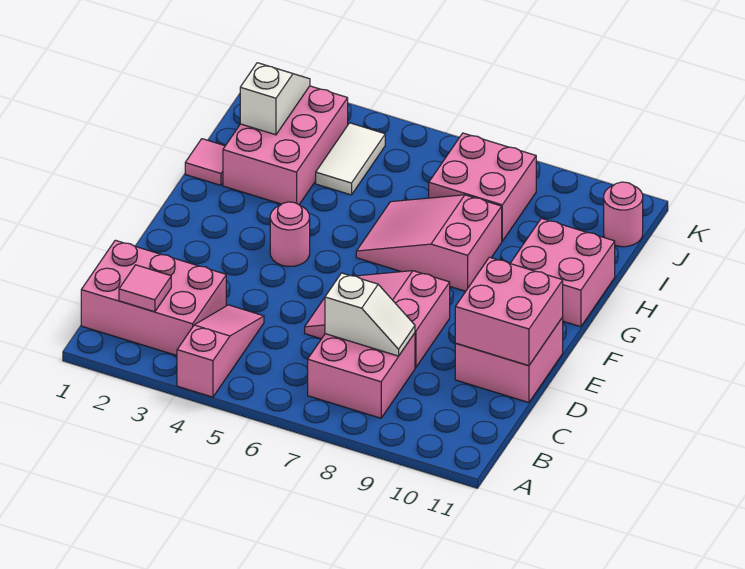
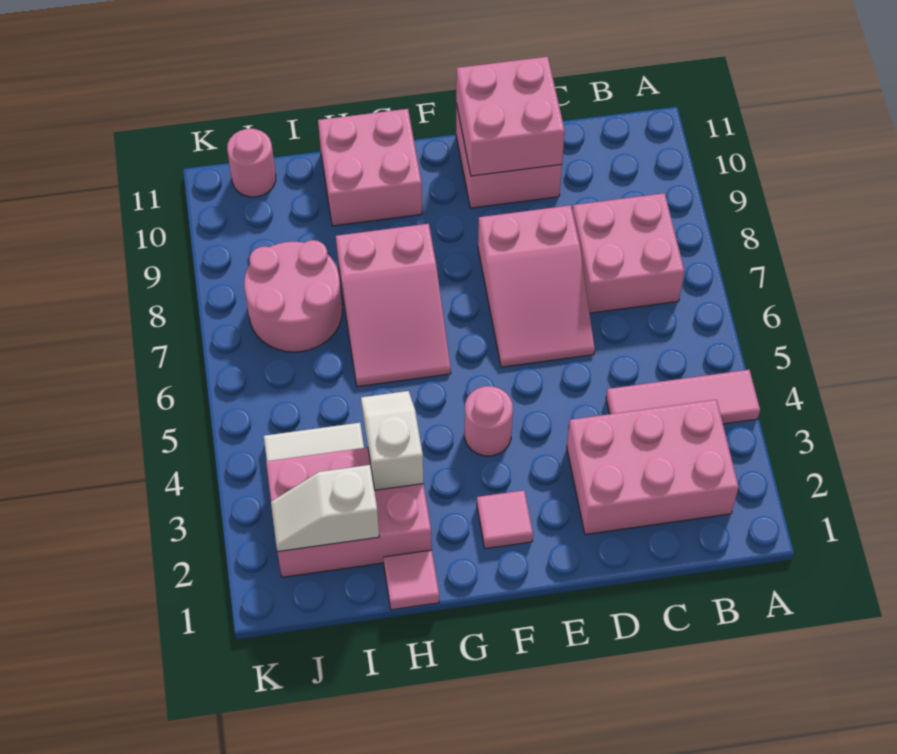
pink slope A4:C4 level 1 top A -> pink tile A4:C4 level 1
pink brick B1:C3 level 1 -> pink brick B2:D3 level 1
pink tile B2 level 2 -> pink tile F2 level 1
white slope C7:C8 level 2 top 7 -> white slope H3:H4 level 2 top 3
pink brick I7:J8 level 1 -> pink round brick I7:J8 level 1

